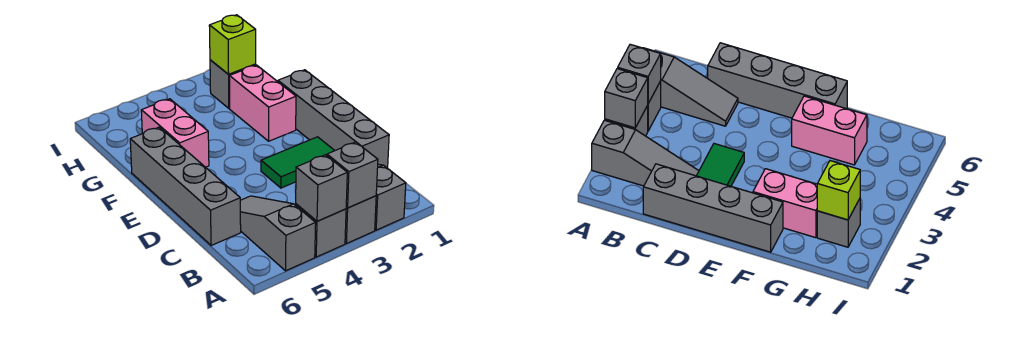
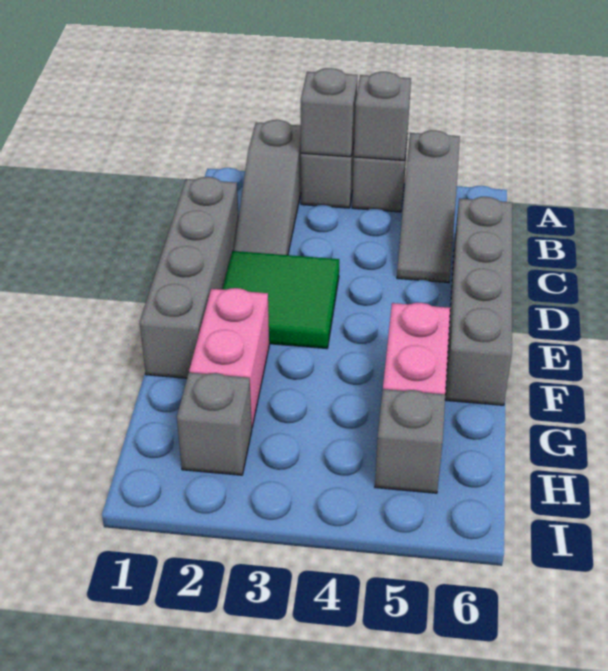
green tile D2:D3 level 1 -> green tile D2:E3 level 1
lime brick H2 level 2 -> none
none -> grey brick H5 level 1

